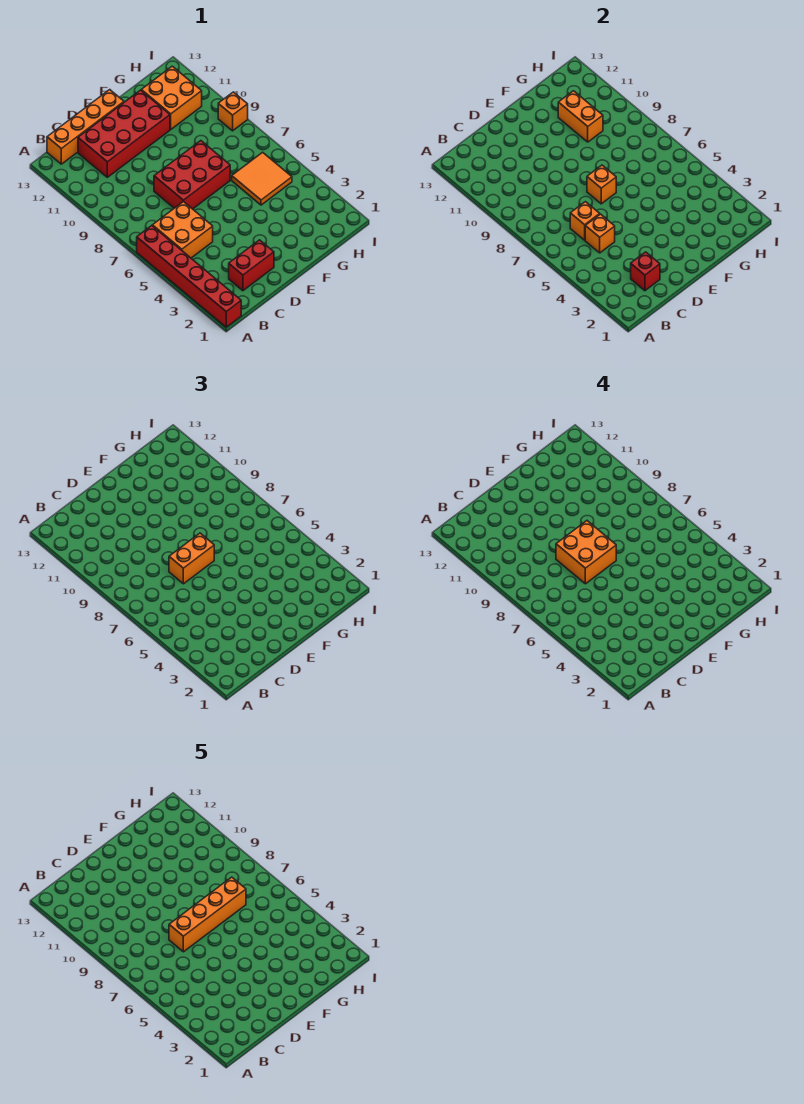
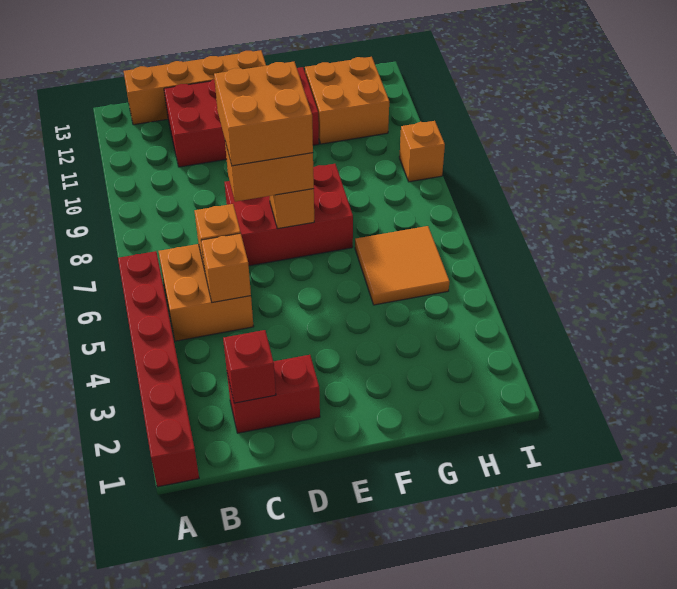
orange brick D7:G7 level 5 -> none
orange brick G10:G11 level 2 -> none

